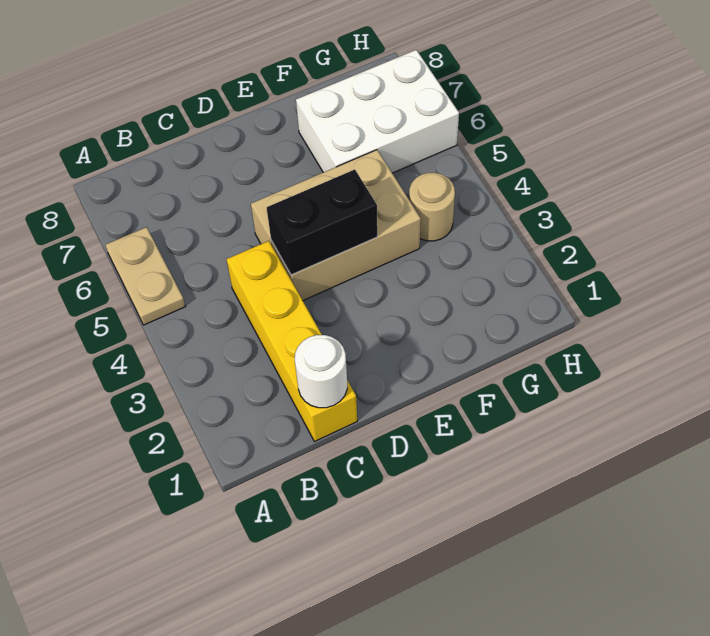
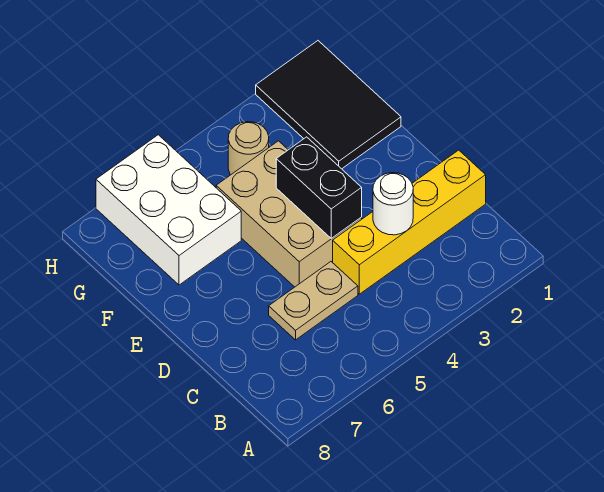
tan plate A5:A6 level 1 -> tan plate C5:C6 level 1
white round brick C1 level 2 -> white round brick C3 level 2
none -> black tile F1:H2 level 1

